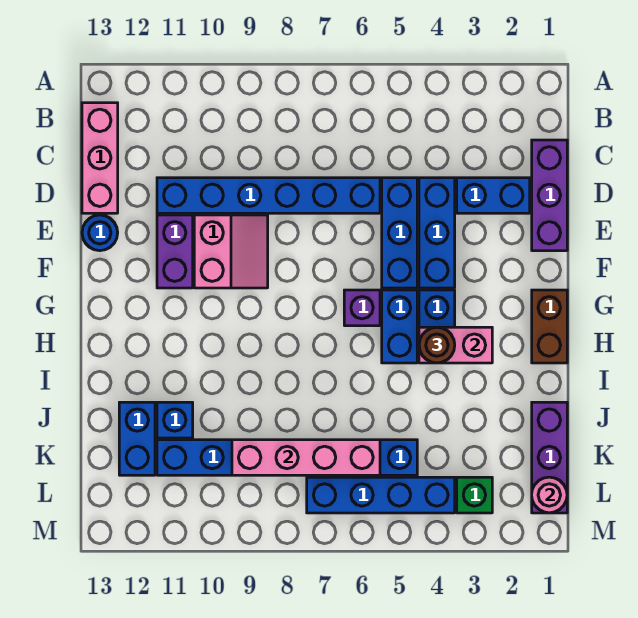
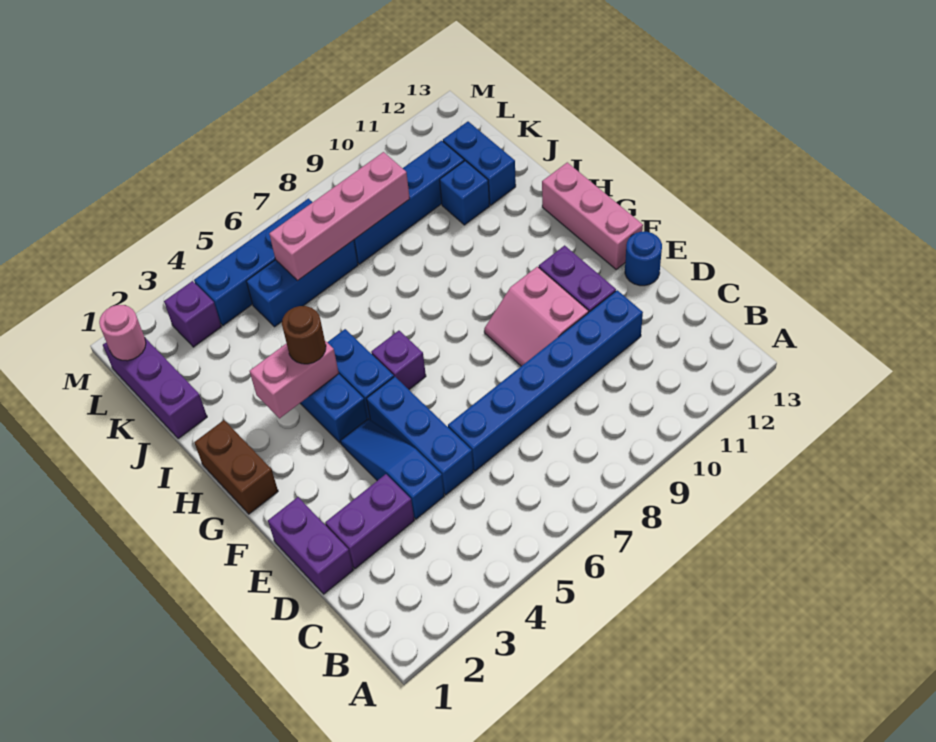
pink brick B13:D13 level 1 -> pink brick F13:H13 level 1
purple brick C1:E1 level 1 -> purple brick D1:E1 level 1
blue brick D2:D3 level 1 -> purple brick D2:D3 level 1
blue brick D4:F4 level 1 -> blue slope D4:F4 level 1 top D
green brick L3 level 1 -> purple brick L3 level 1

